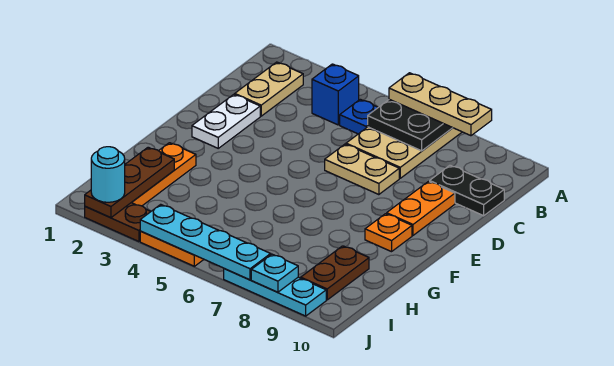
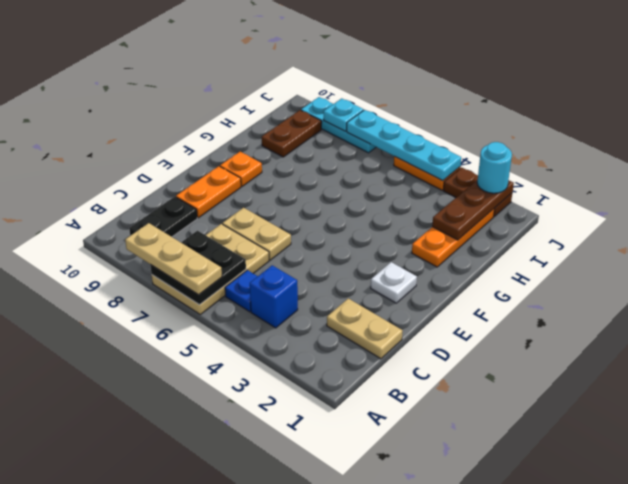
tan plate B2:C2 level 1 -> tan plate C1:C2 level 1
black plate C9:C10 level 1 -> black plate B9:C9 level 1
white plate D2:E2 level 1 -> white plate E2 level 1

